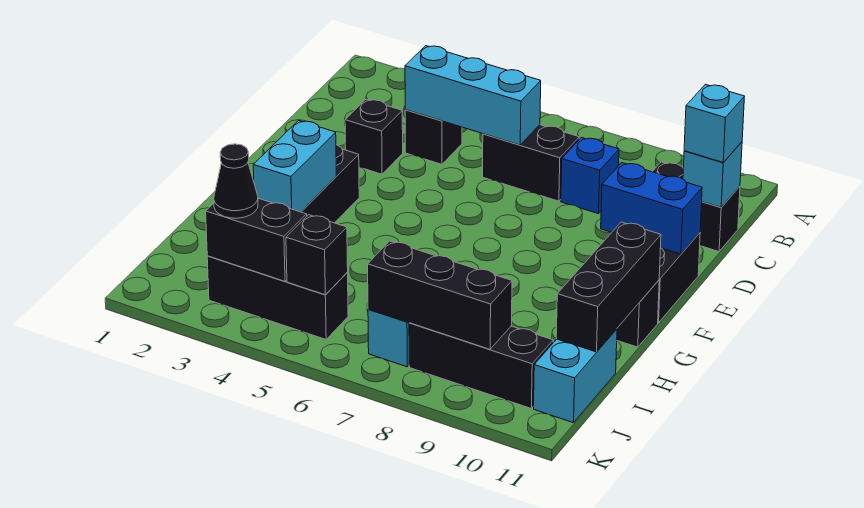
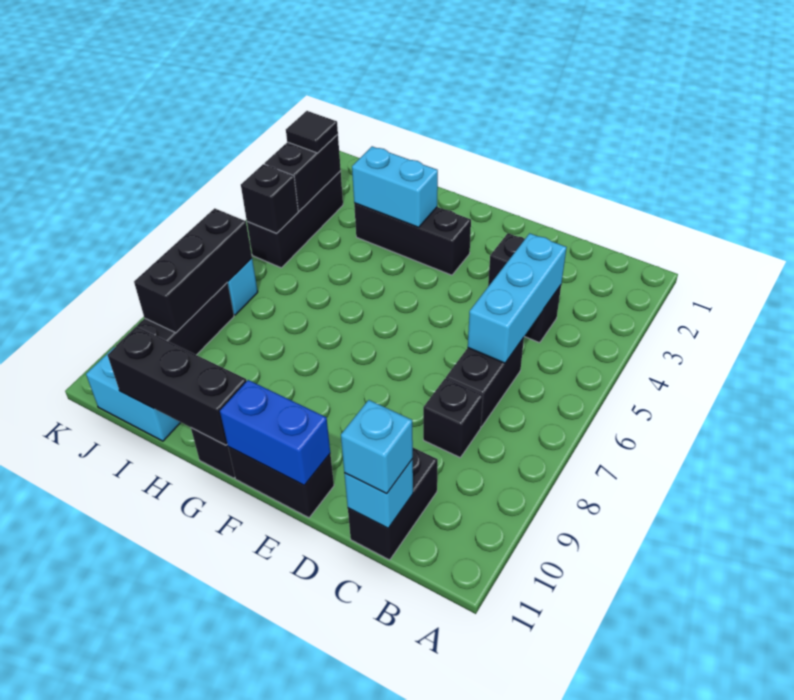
blue brick C8 level 1 -> black brick C8 level 1
blue brick E10:E11 level 2 -> blue brick E11:F11 level 2
black cone J3 level 3 -> black tile J3 level 3

